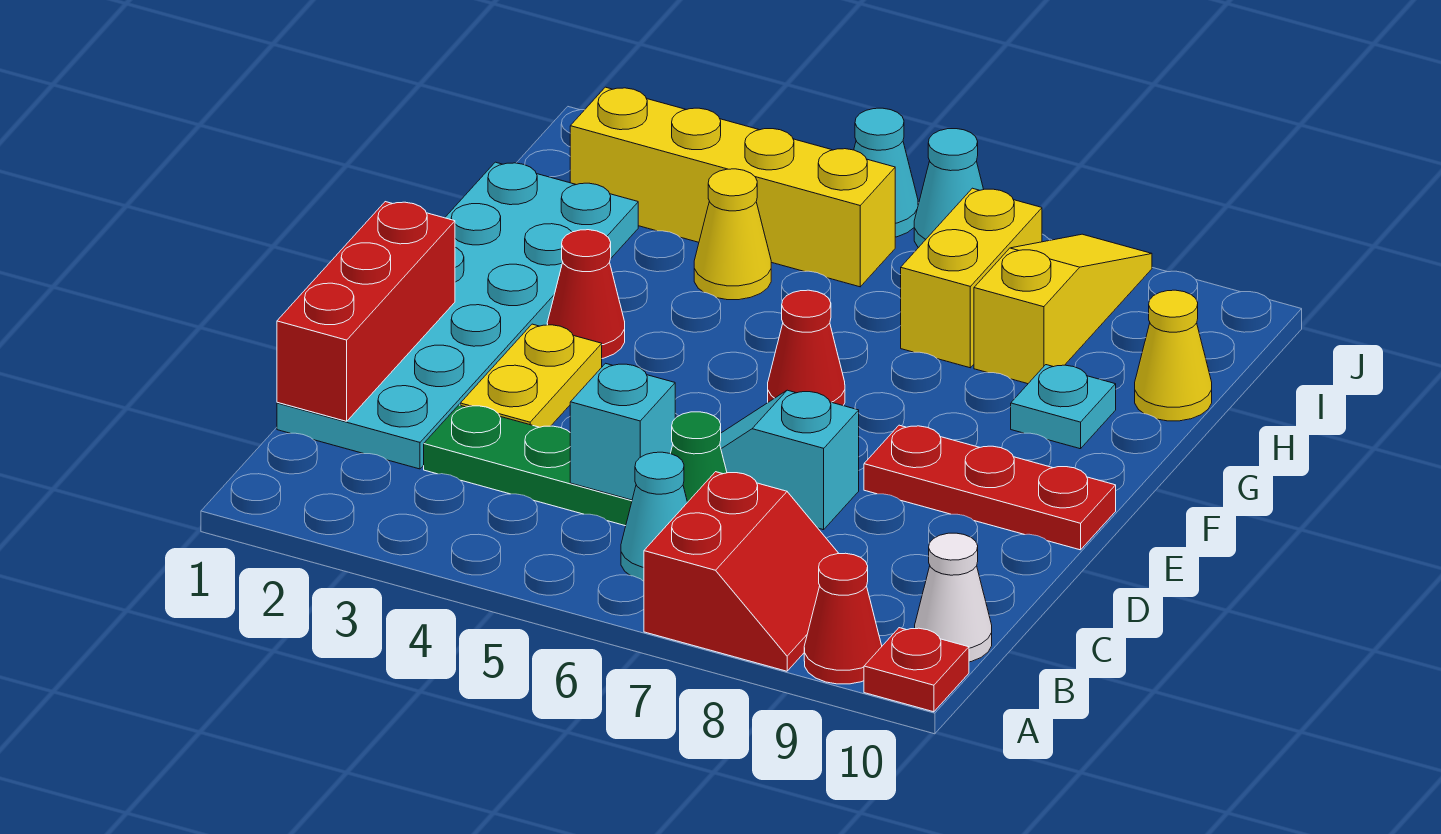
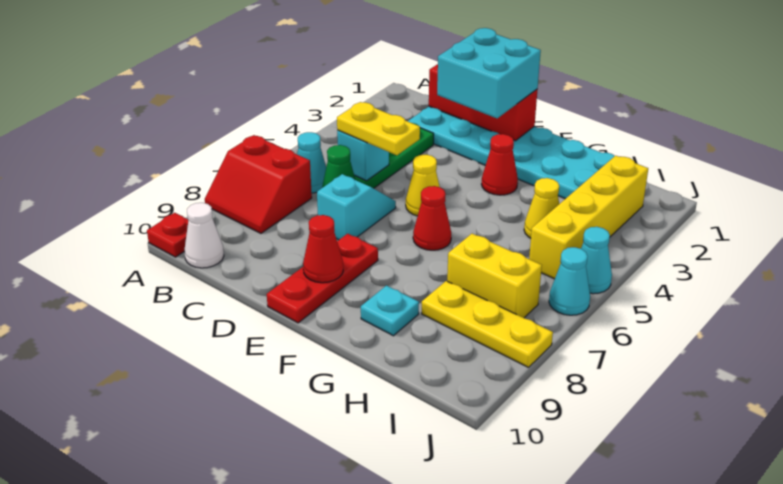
red cone A9 level 1 -> red cone E9 level 2
none -> cyan brick D1:E2 level 3
yellow plate D3:E3 level 1 -> yellow plate C5:D5 level 3
yellow slope H8:J8 level 1 top H -> yellow plate H8:J8 level 1
yellow cone H10 level 1 -> yellow cone E5 level 1

